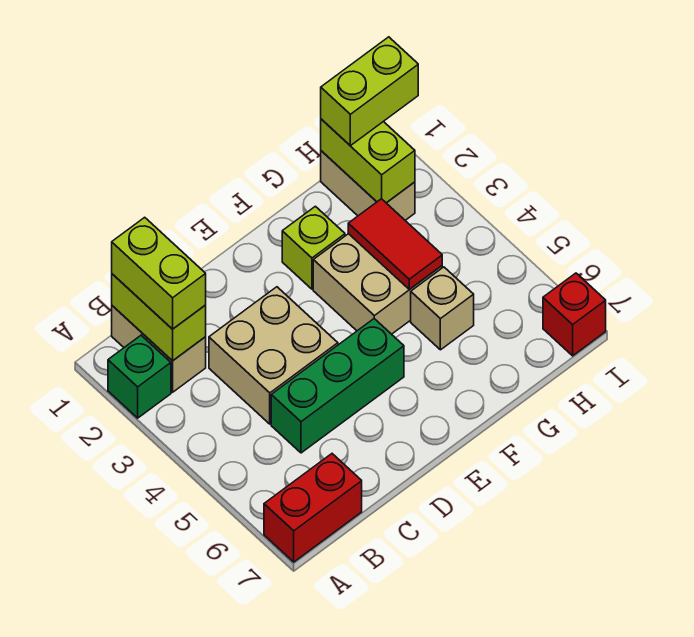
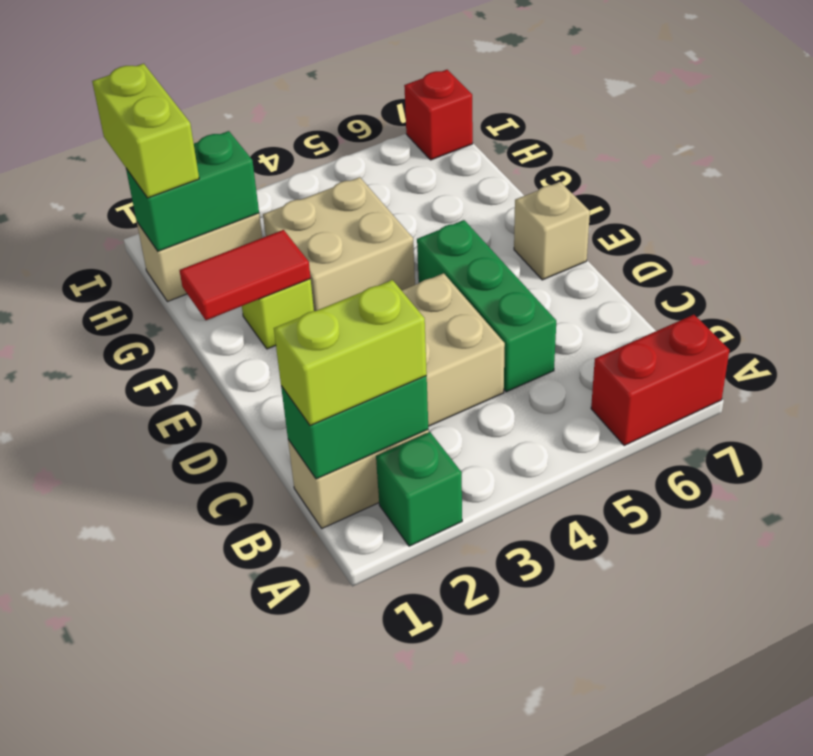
red brick A7:B7 level 1 -> red brick A6:A7 level 1
lime brick B1:B2 level 2 -> green brick B1:B2 level 2
red tile G3:G4 level 2 -> red tile F1:F2 level 2
tan brick G5 level 1 -> tan brick E7 level 1
lime brick H1:H2 level 2 -> green brick H1:H2 level 2

